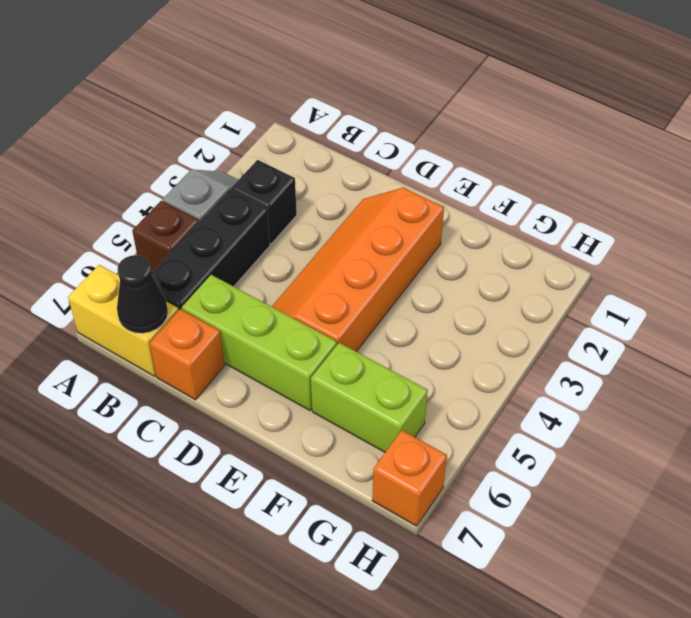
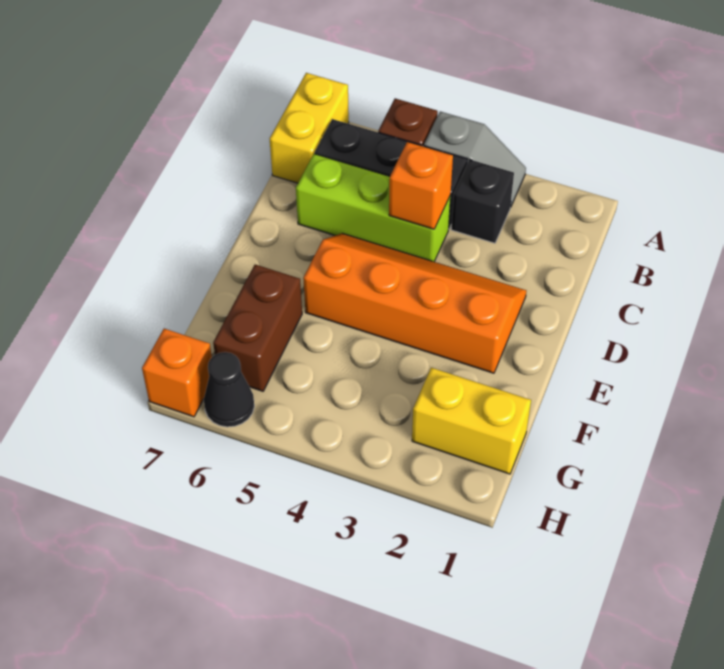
black cone B7 level 2 -> black cone H6 level 1
lime brick C6:E6 level 1 -> lime brick C4:C6 level 1
orange brick C7 level 1 -> orange brick C4 level 2
lime brick F6:G6 level 1 -> brown brick F6:G6 level 1
none -> yellow brick G1:G2 level 1

